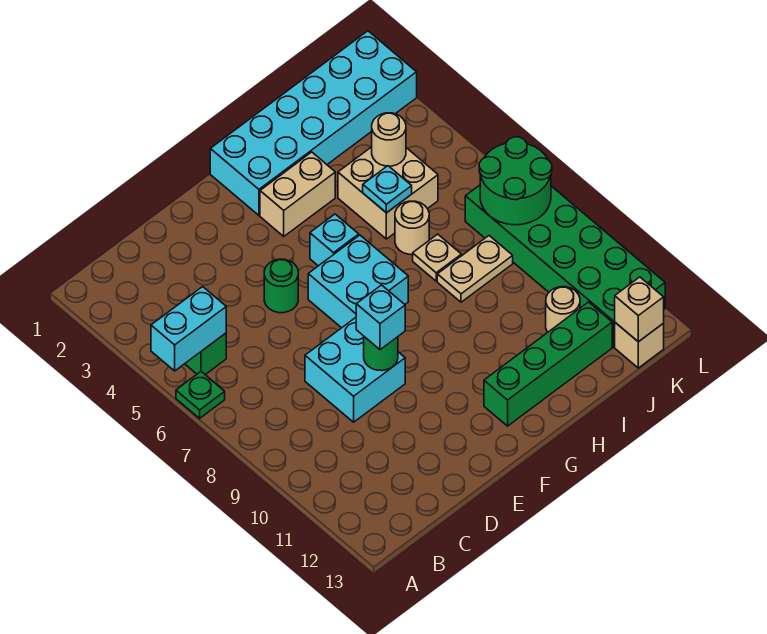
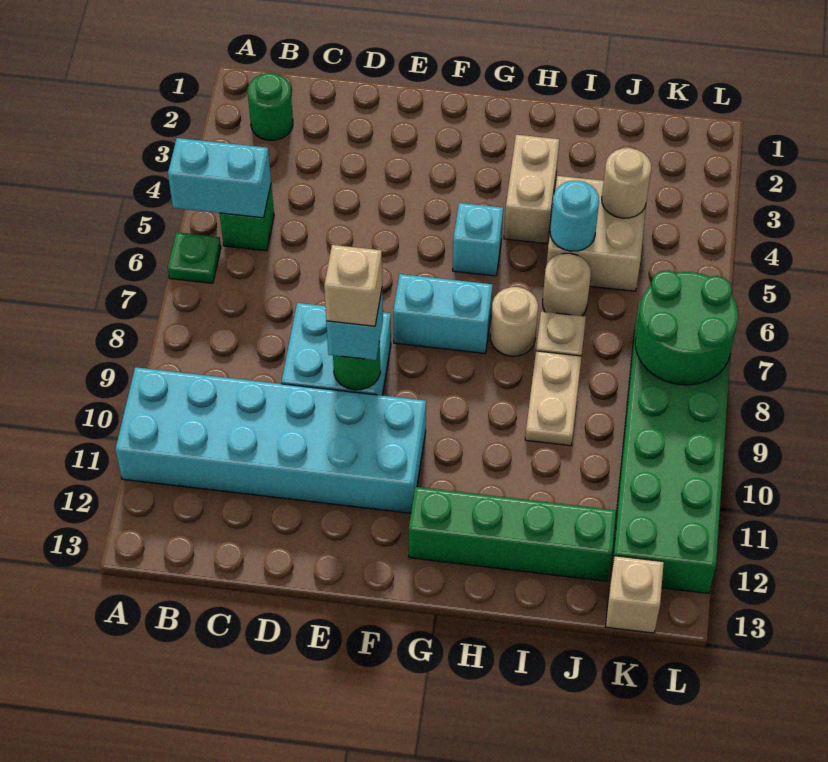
green round brick E5 level 1 -> green round brick B2 level 1
cyan brick F6:G7 level 1 -> cyan brick F7:G7 level 1
cyan brick G1:L2 level 1 -> cyan brick A10:F11 level 1
tan brick G3:H3 level 1 -> tan brick H3:H4 level 1
cyan plate I5 level 2 -> cyan round brick I5 level 2
tan plate I8:J8 level 1 -> tan plate I8:I9 level 1
tan round brick J11 level 1 -> tan round brick H7 level 1
tan brick K13 level 2 -> tan brick E9 level 4

